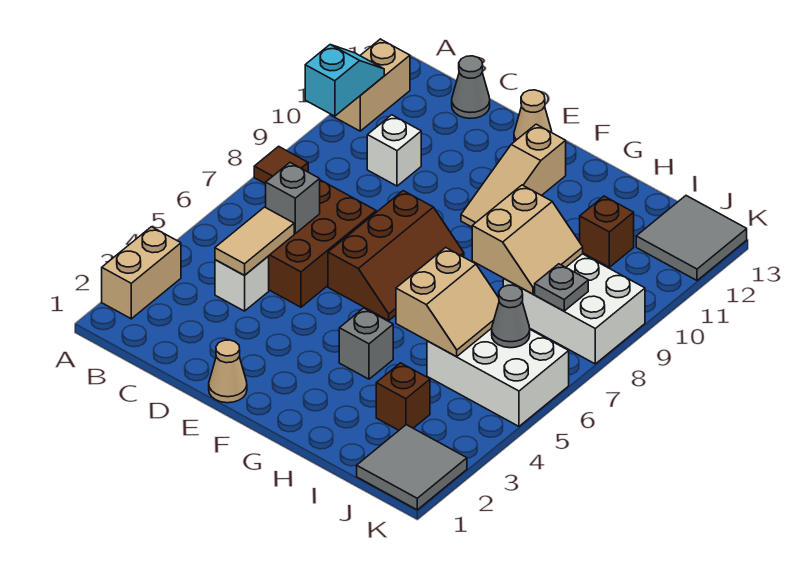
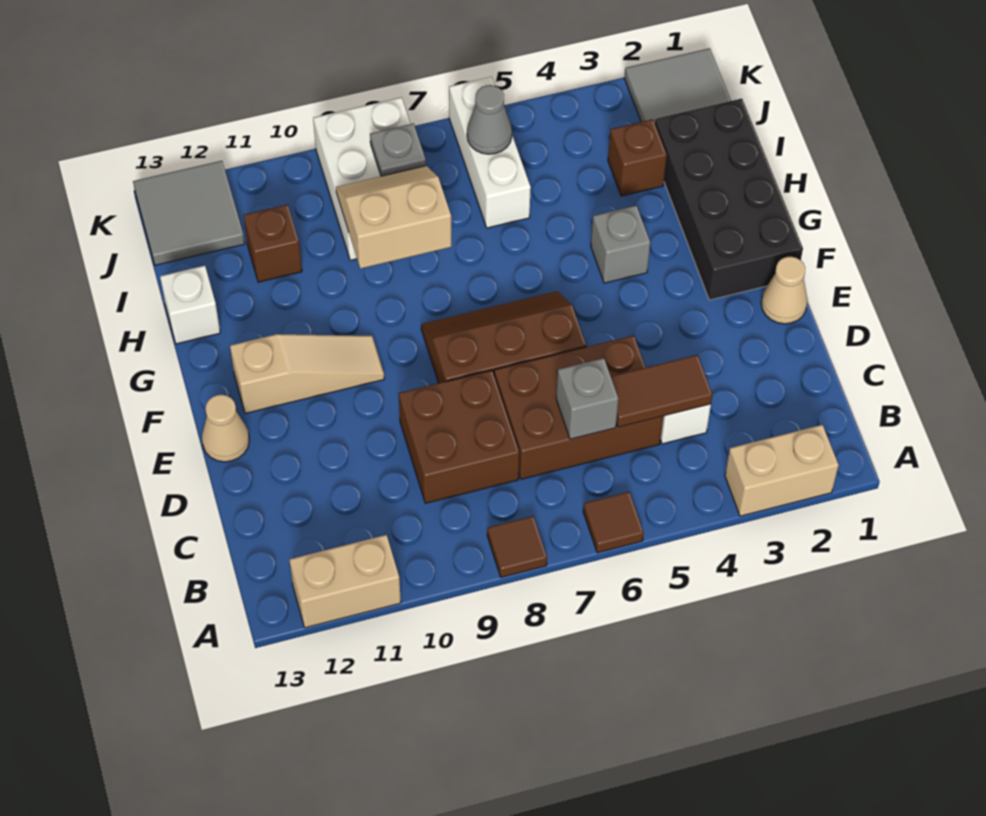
none -> brown tile A6 level 1
cyan slope A10:A11 level 2 top 10 -> none
tan tile C4:C5 level 2 -> brown tile C4:C5 level 2
none -> brown brick C8:D9 level 1
white brick C10 level 1 -> white brick H13 level 1
grey cone C13 level 1 -> none
none -> black brick F1:I2 level 1
tan slope H5:I6 level 2 top H -> none
white brick I5:K6 level 1 -> white brick I6:K6 level 1

